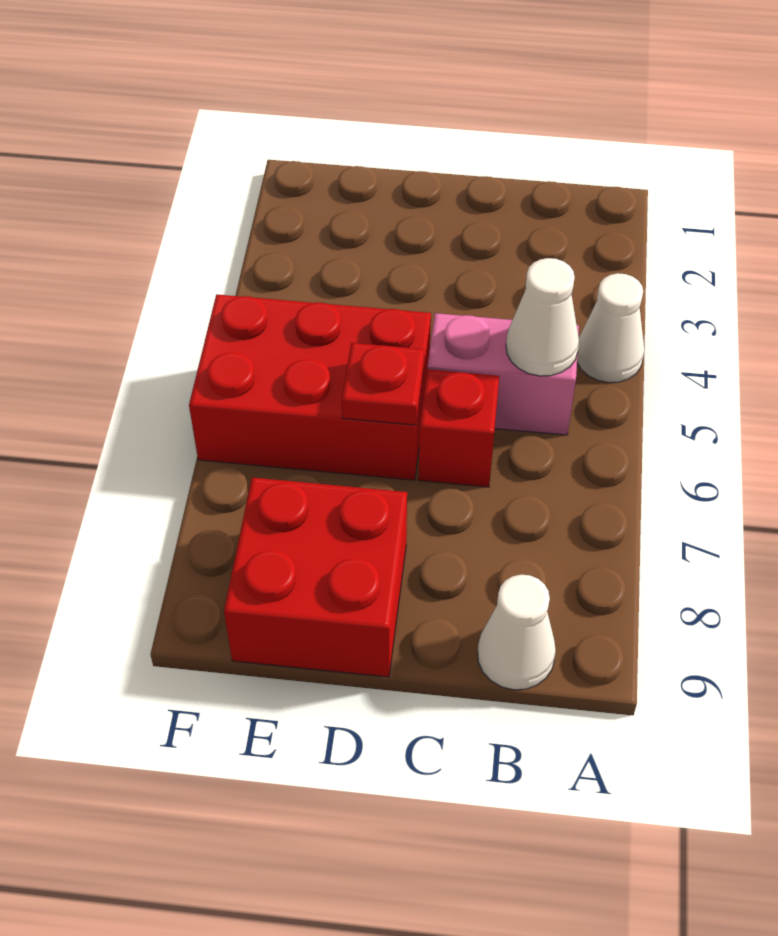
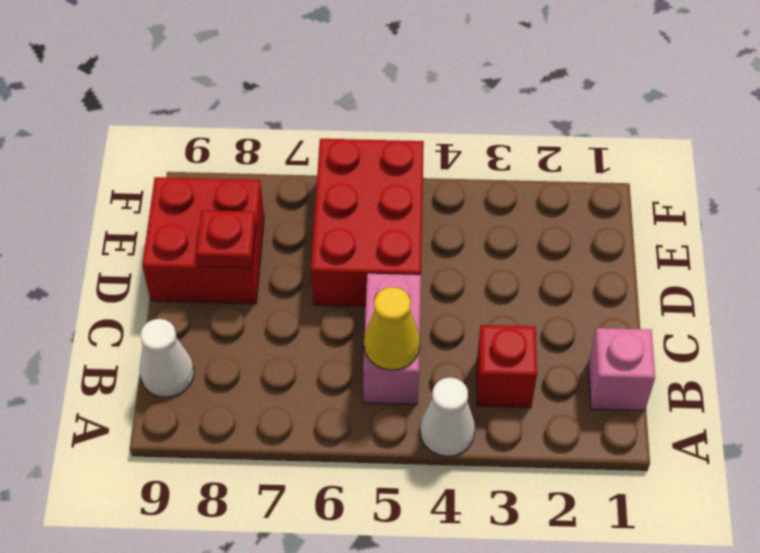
none -> pink brick B1 level 1
white cone B5 level 2 -> yellow cone B5 level 2
red brick C6 level 1 -> red brick B3 level 1
red plate D6 level 2 -> red plate D8 level 2

